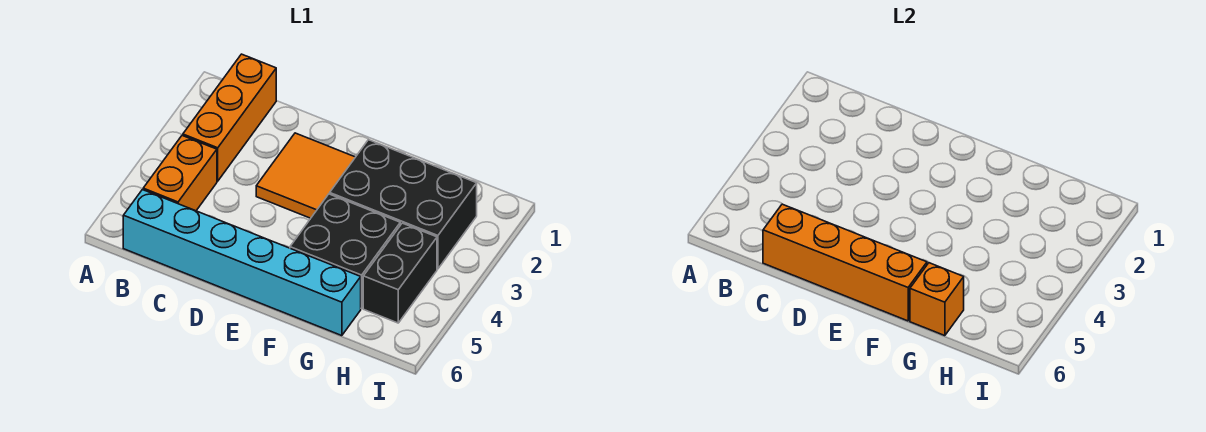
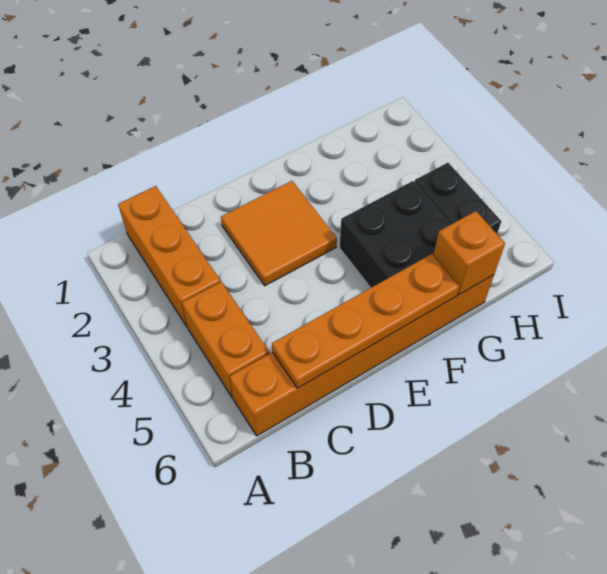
cyan brick B6:G6 level 1 -> orange brick B6:G6 level 1
orange brick C6:F6 level 2 -> orange plate C6:F6 level 2
black brick F2:H3 level 1 -> none

